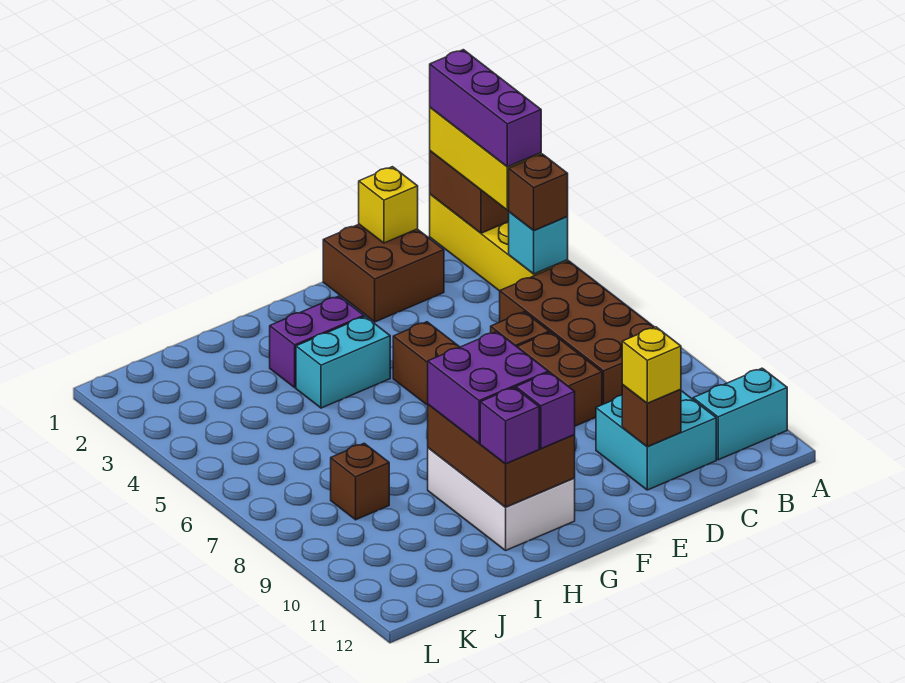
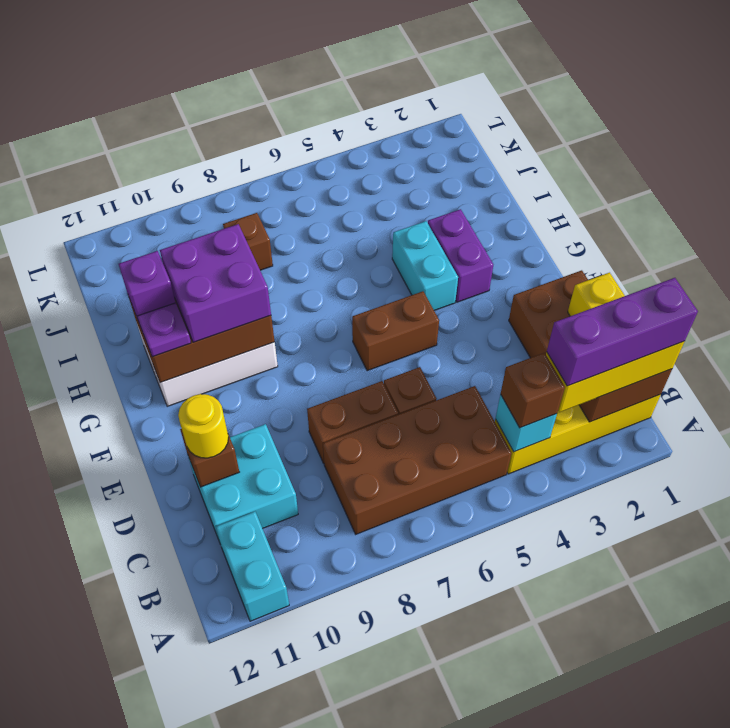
yellow brick D11 level 3 -> yellow round brick D11 level 3
purple brick G11 level 3 -> purple plate G11 level 3

